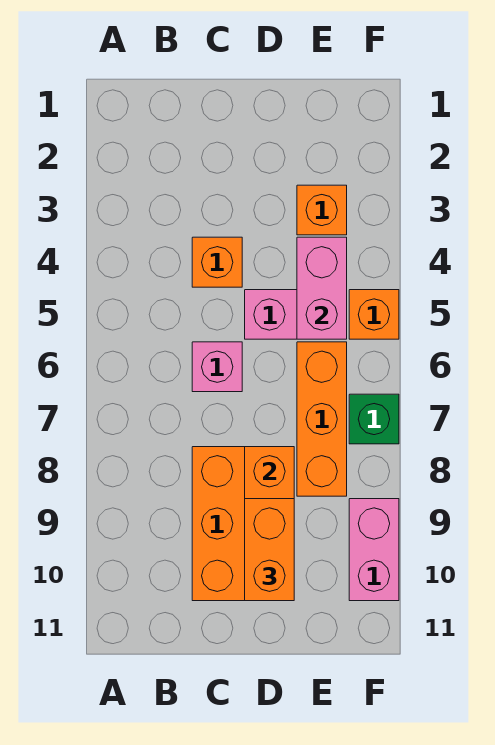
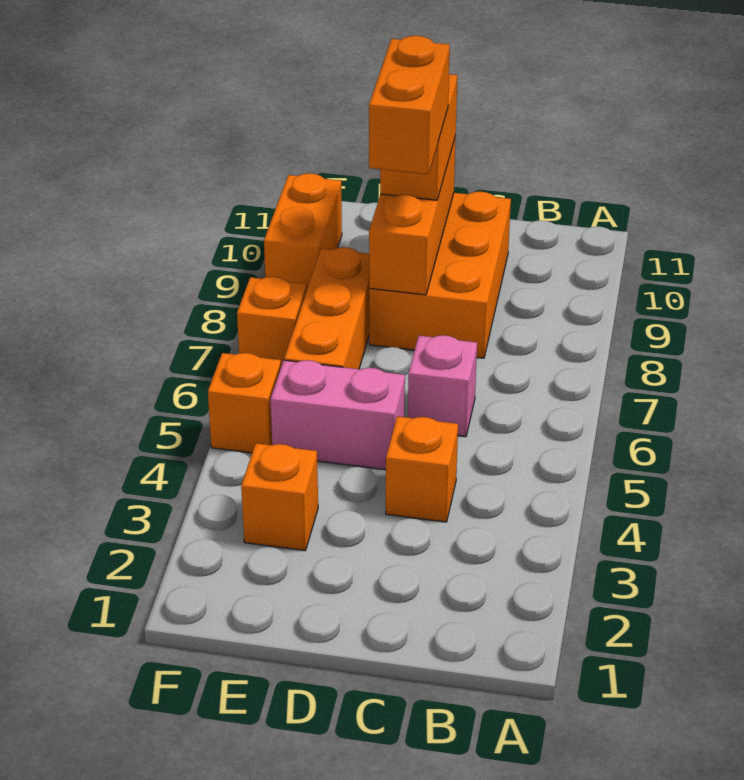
none -> orange brick D8:D9 level 4
pink brick E4:E5 level 2 -> none
green brick F7 level 1 -> orange brick F7 level 1
pink brick F9:F10 level 1 -> orange brick F9:F10 level 1

